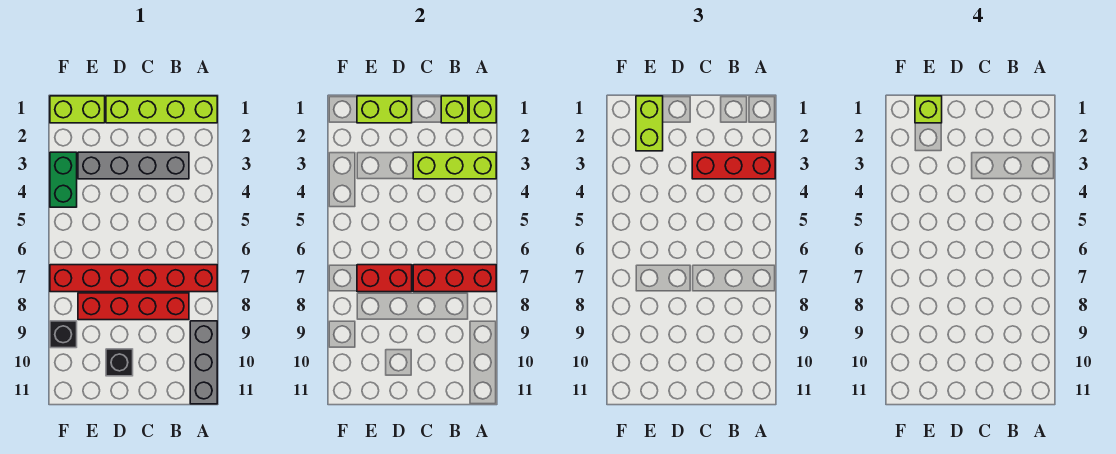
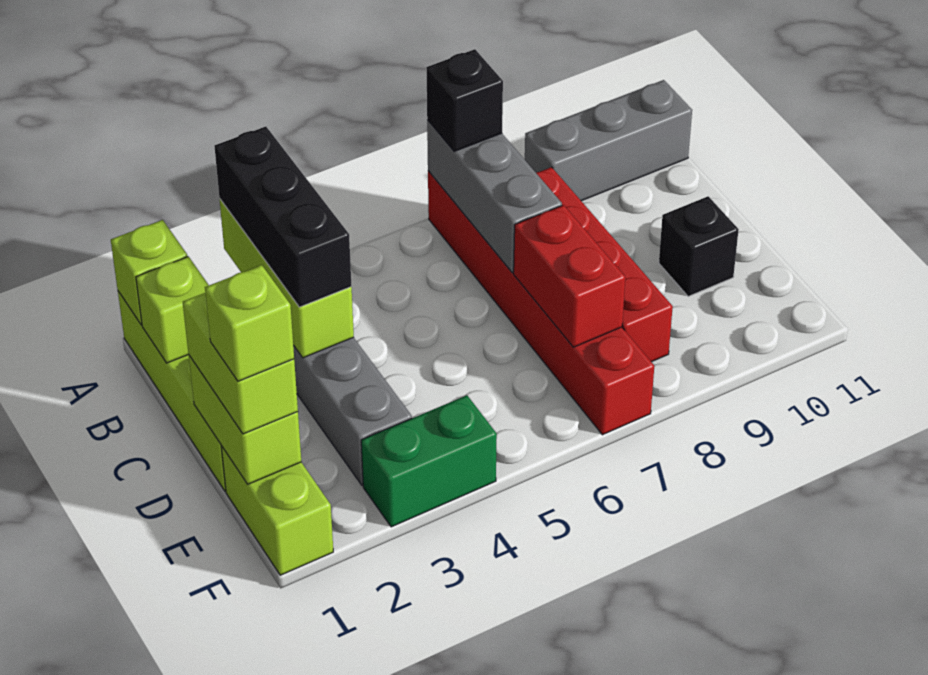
red brick A3:C3 level 3 -> black brick A3:C3 level 3
red brick A7:C7 level 2 -> grey brick A7:C7 level 2
lime brick E1:E2 level 3 -> lime brick D1:E1 level 3
black brick F9 level 1 -> black brick A7 level 3

